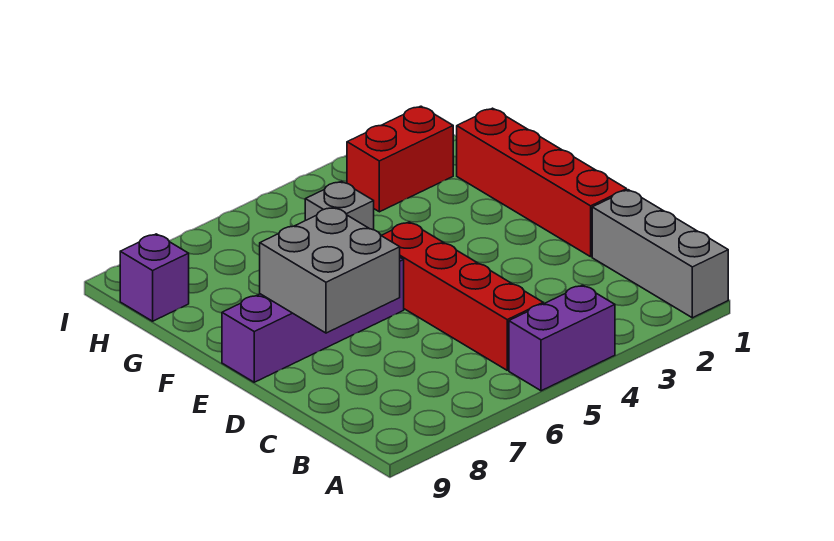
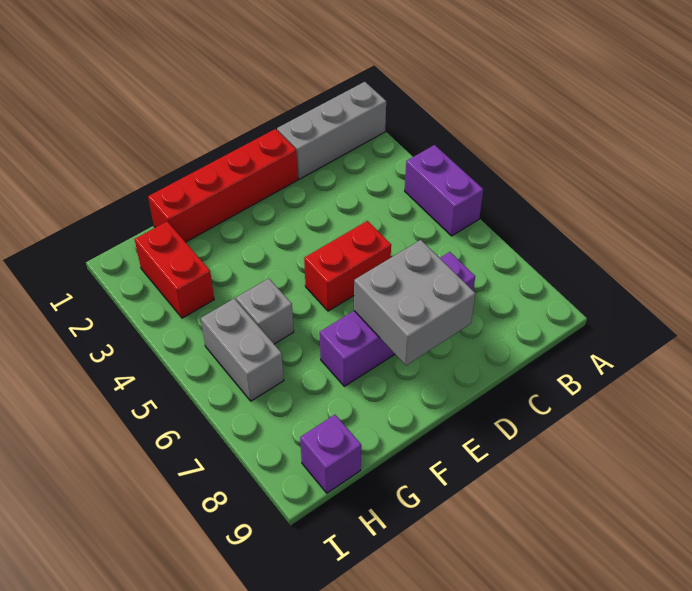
red brick B5:E5 level 1 -> red brick D5:E5 level 1
purple brick E6:E9 level 1 -> purple brick C7:F7 level 1
none -> grey brick H5:H6 level 1

